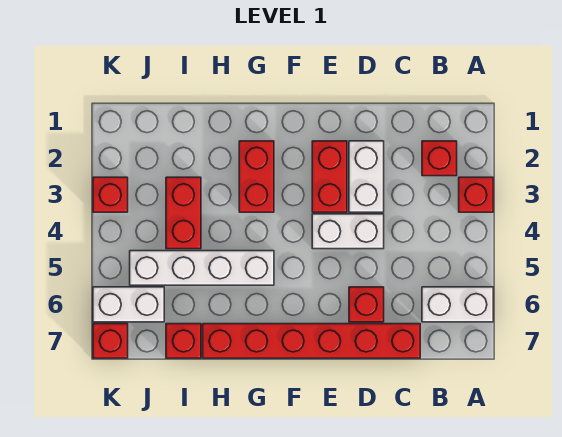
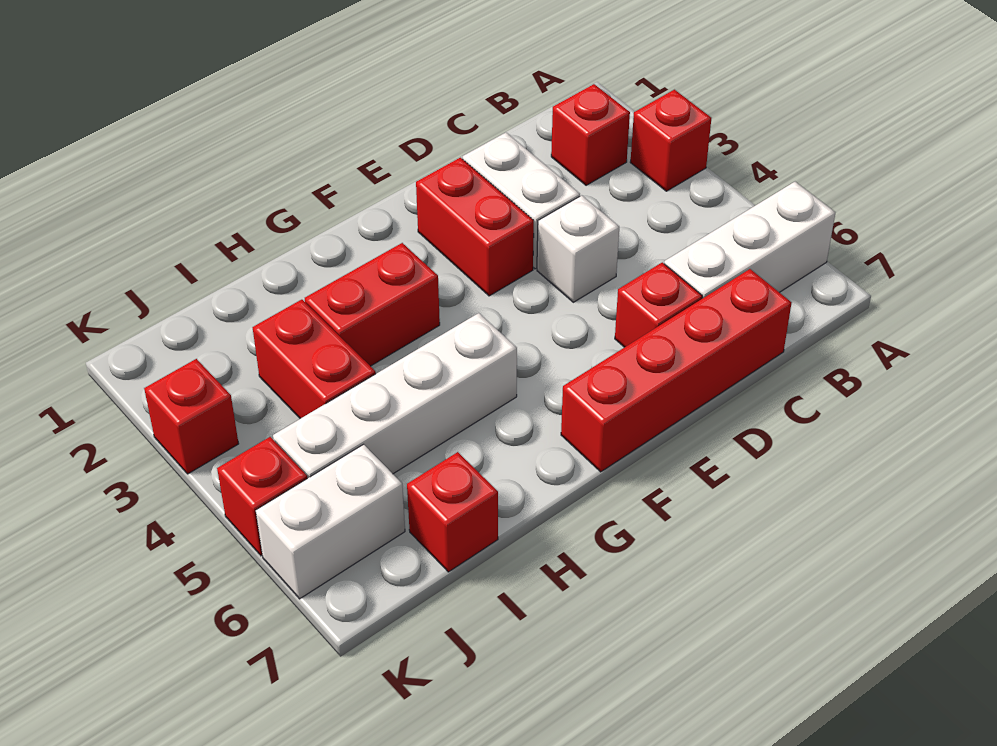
white brick A6:B6 level 1 -> white brick A6:C6 level 1
red brick C7:H7 level 1 -> red brick C7:F7 level 1
white brick D4:E4 level 1 -> white brick D4 level 1
red brick G2:G3 level 1 -> red brick G3:H3 level 1
red brick K7 level 1 -> red brick K5 level 1

